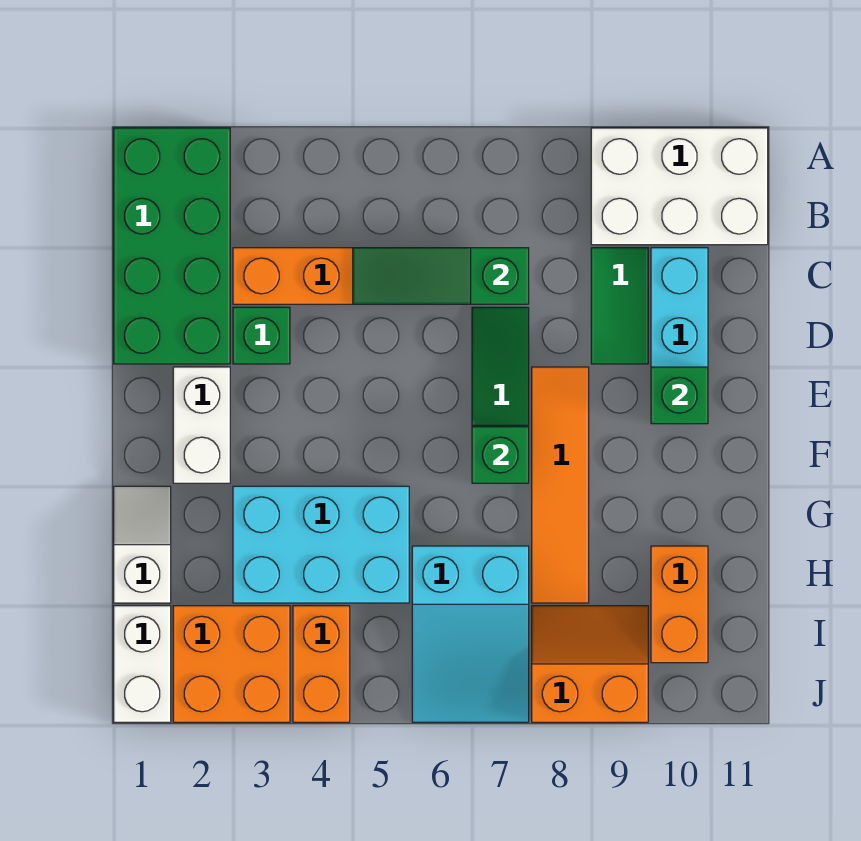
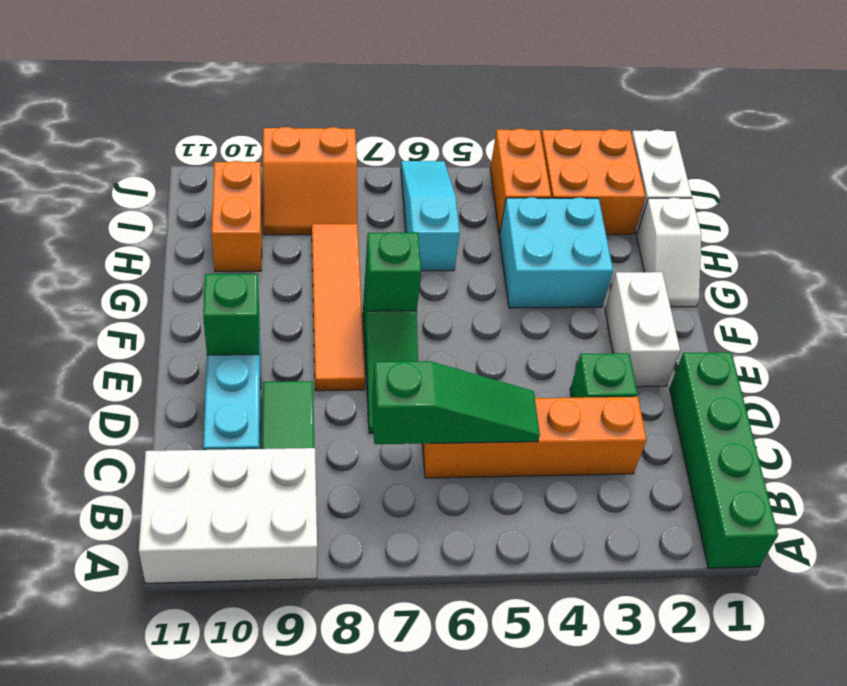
green brick A1:D2 level 1 -> green brick A1:D1 level 1
cyan brick G3:H5 level 1 -> cyan brick G3:H4 level 1
cyan slope H6:J7 level 1 top H -> cyan slope H6:J6 level 1 top H

